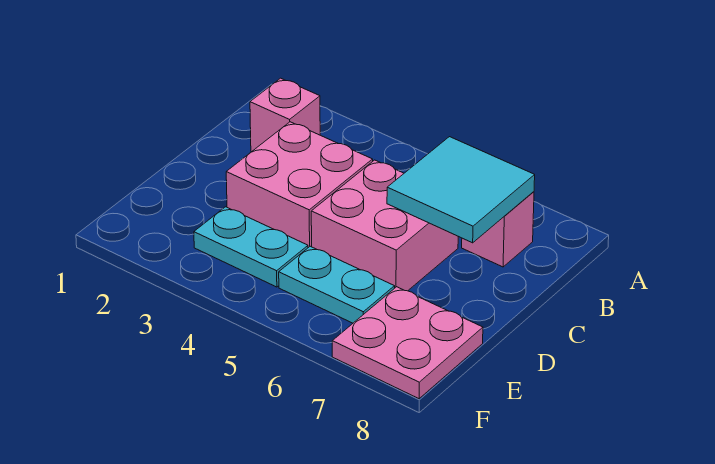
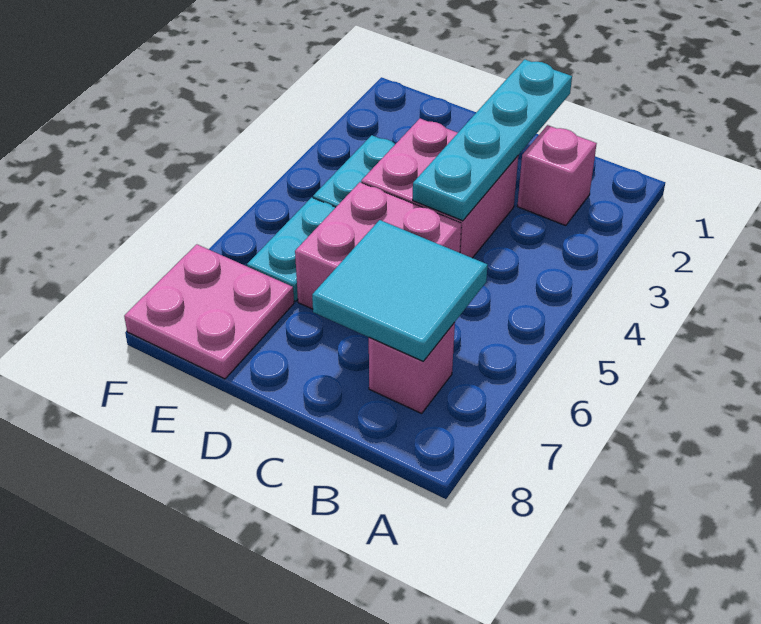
none -> cyan plate C1:C4 level 2

